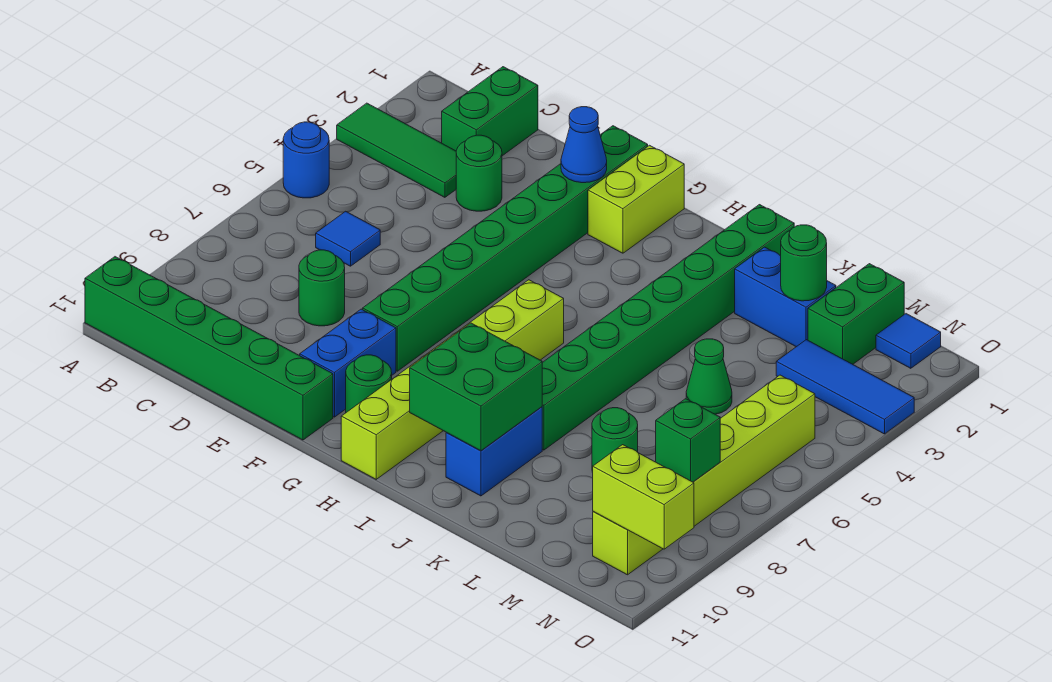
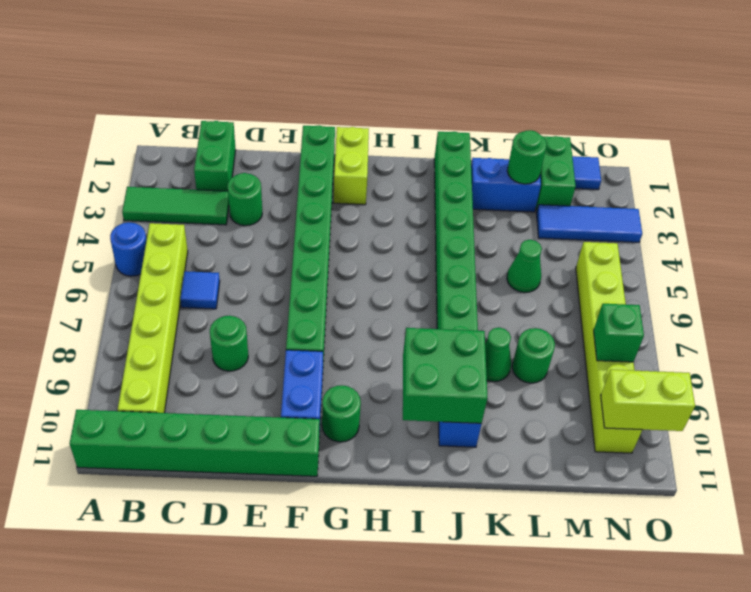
blue cone F2 level 2 -> none
lime brick H6:H11 level 1 -> lime brick B5:B10 level 1
none -> green cone K8 level 1

